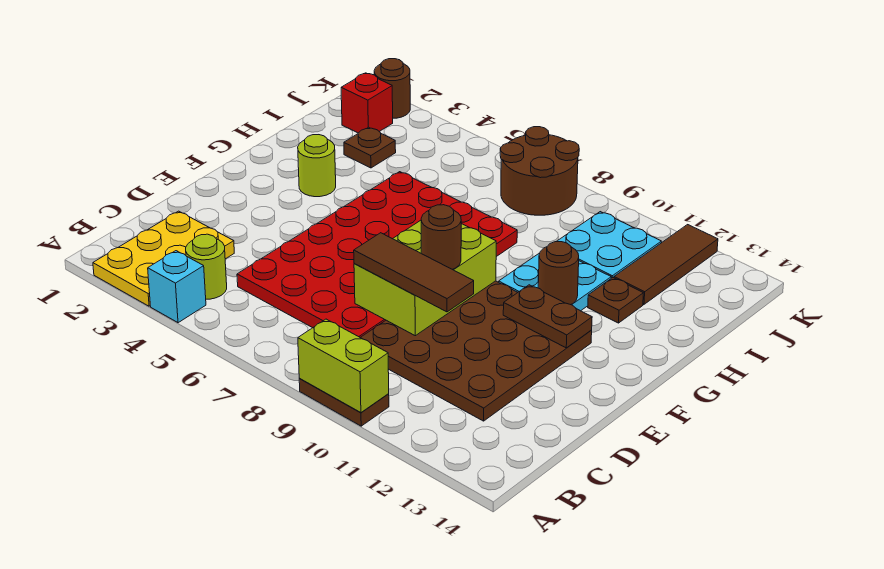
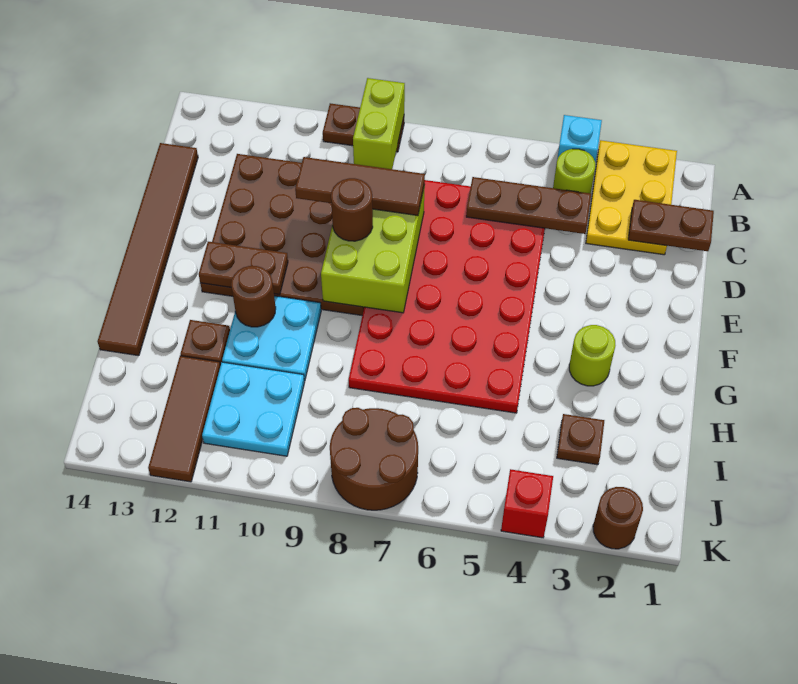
lime brick A9:A10 level 2 -> lime brick A9:B9 level 2
none -> brown plate C1:C2 level 2
none -> brown plate C4:C6 level 2
none -> brown tile C14:H14 level 1
red brick J2 level 1 -> red brick K4 level 1

